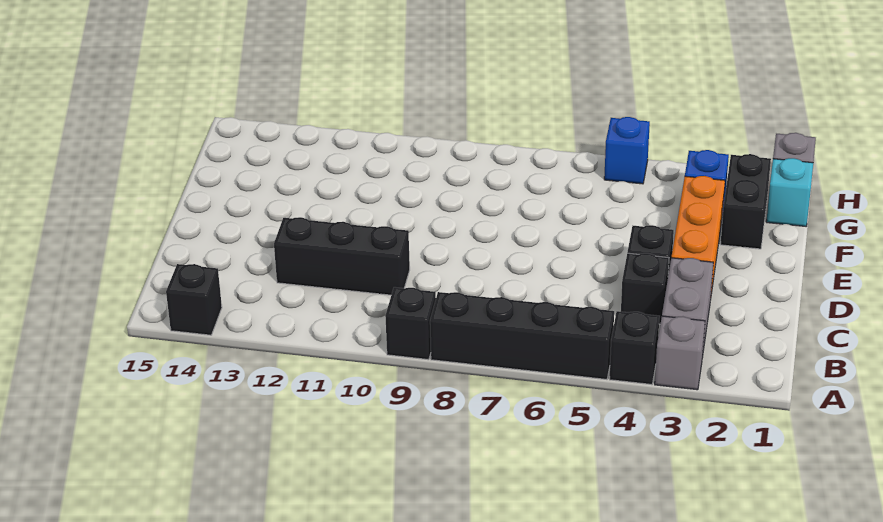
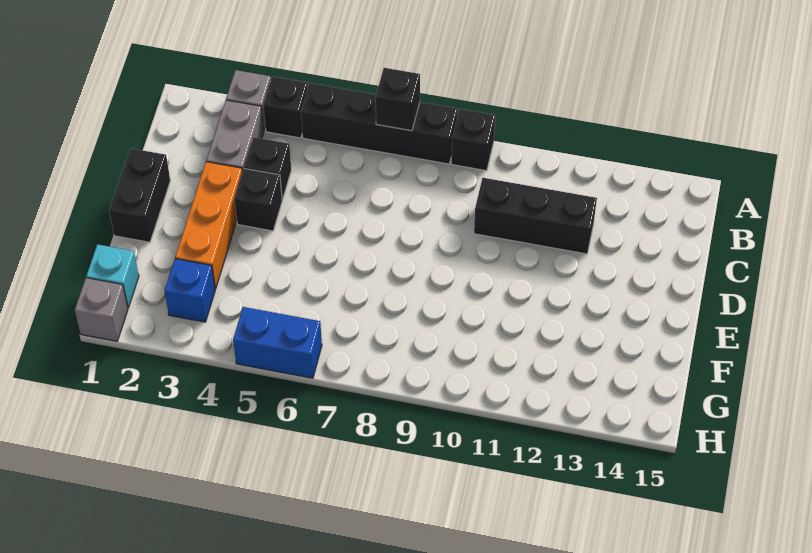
black brick A14 level 1 -> black brick A7 level 2
black brick F2:G2 level 1 -> black brick D1:E1 level 1
blue brick H5 level 1 -> blue brick H5:H6 level 1

